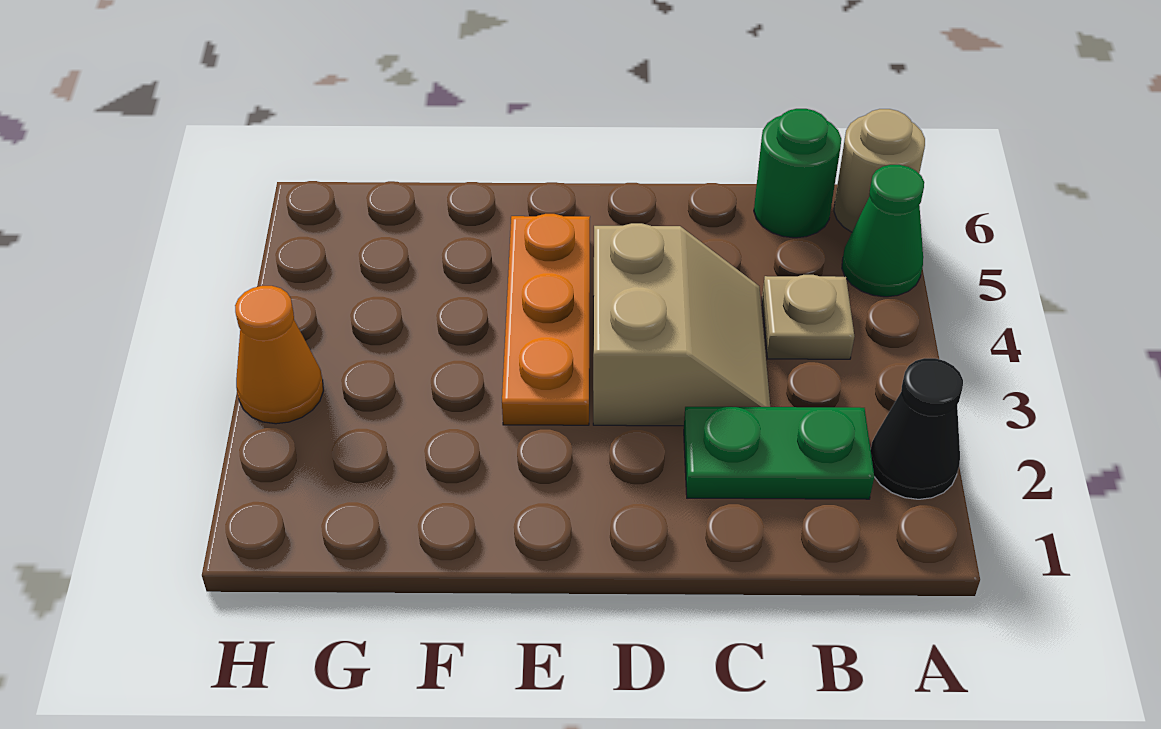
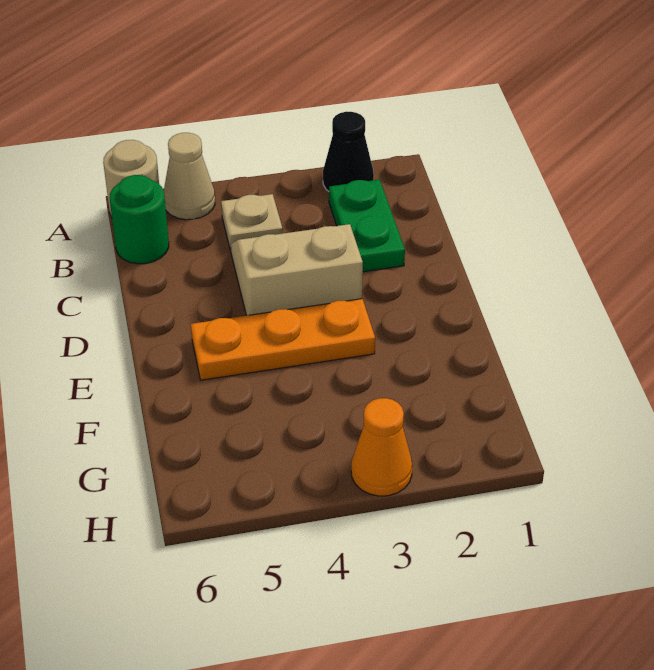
green cone A5 level 1 -> tan cone A5 level 1

